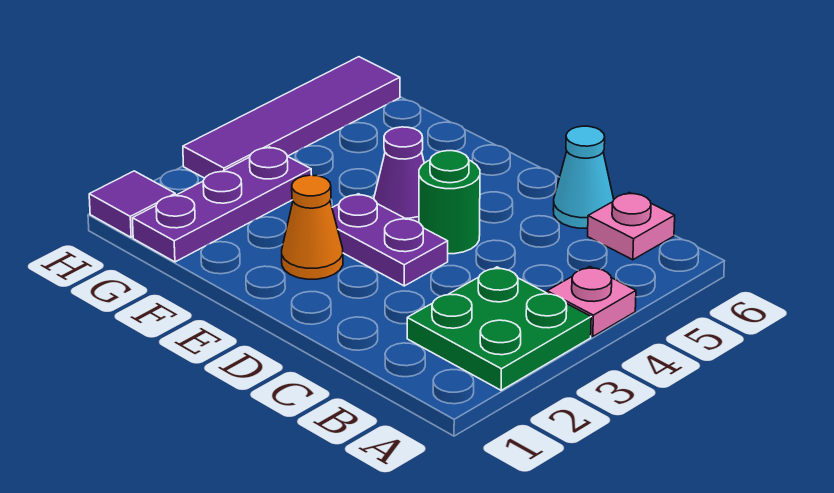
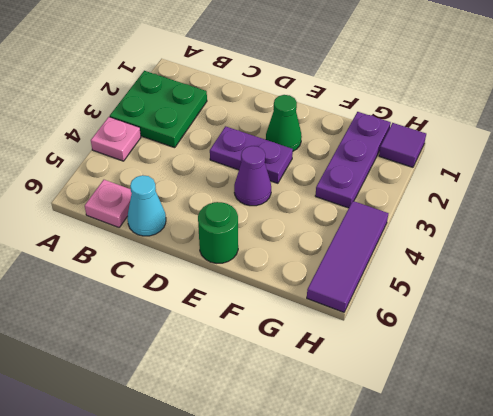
green round brick D4 level 1 -> green round brick E6 level 1
orange cone E2 level 1 -> green cone E2 level 1
purple tile H3:H6 level 1 -> purple tile H4:H6 level 1

